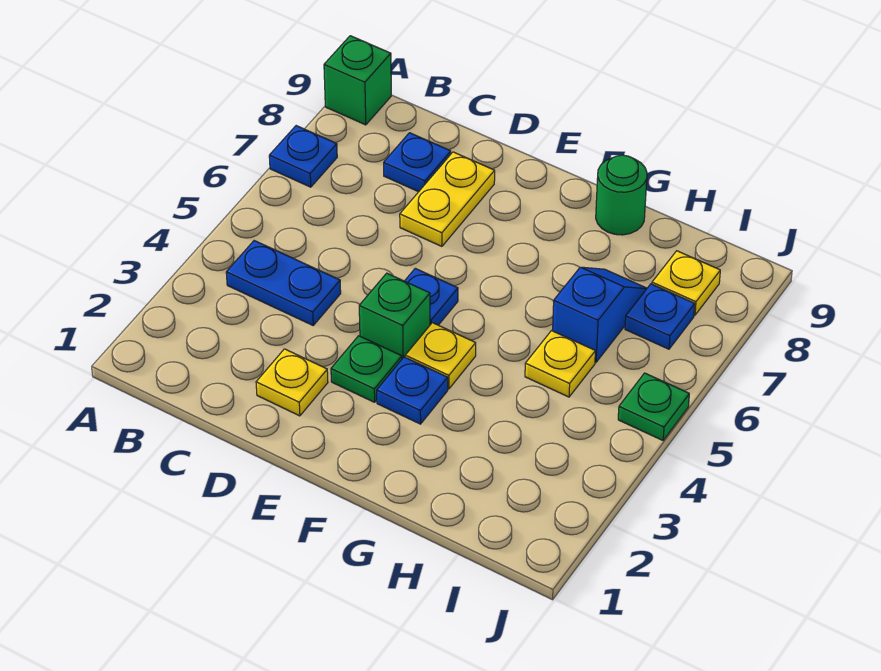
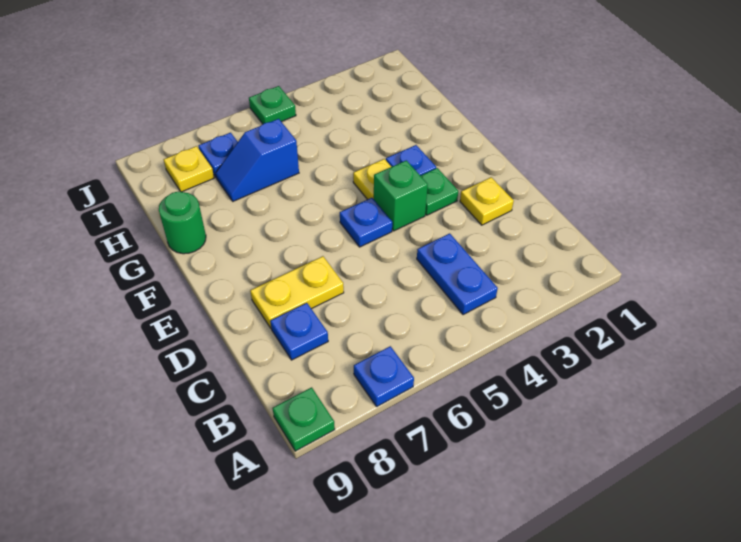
green brick A9 level 1 -> green plate A9 level 1
yellow plate H5 level 1 -> none

